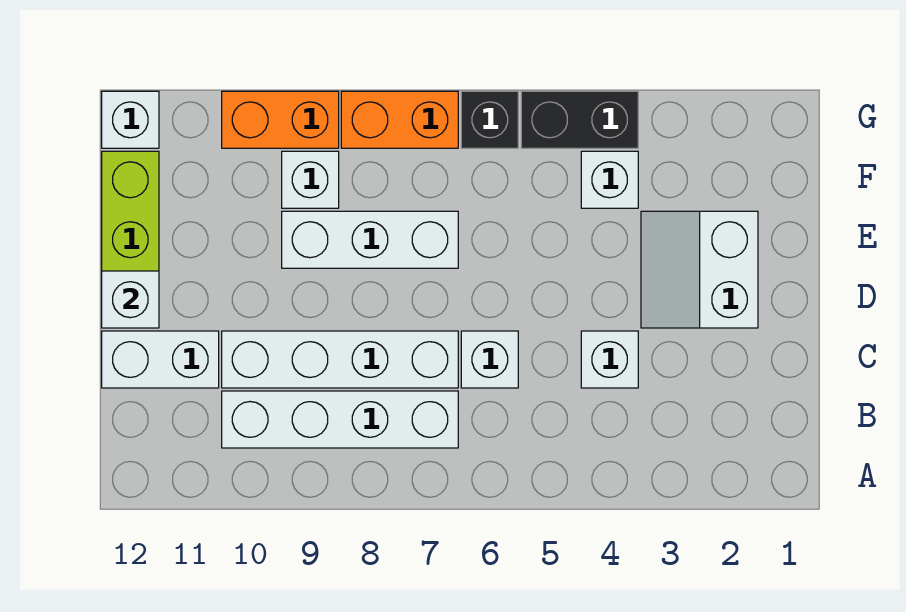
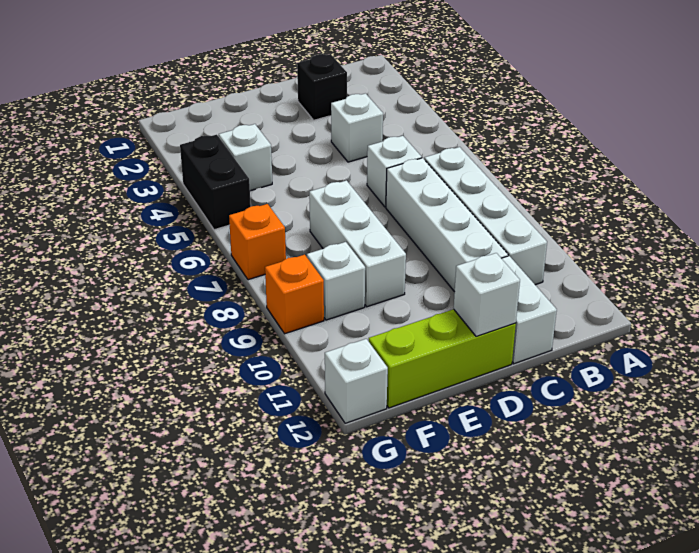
white slope D2:E3 level 1 top 2 -> none
black brick G6 level 1 -> black brick C2 level 1
orange brick G7:G8 level 1 -> orange brick G7 level 1
orange brick G9:G10 level 1 -> orange brick G9 level 1

